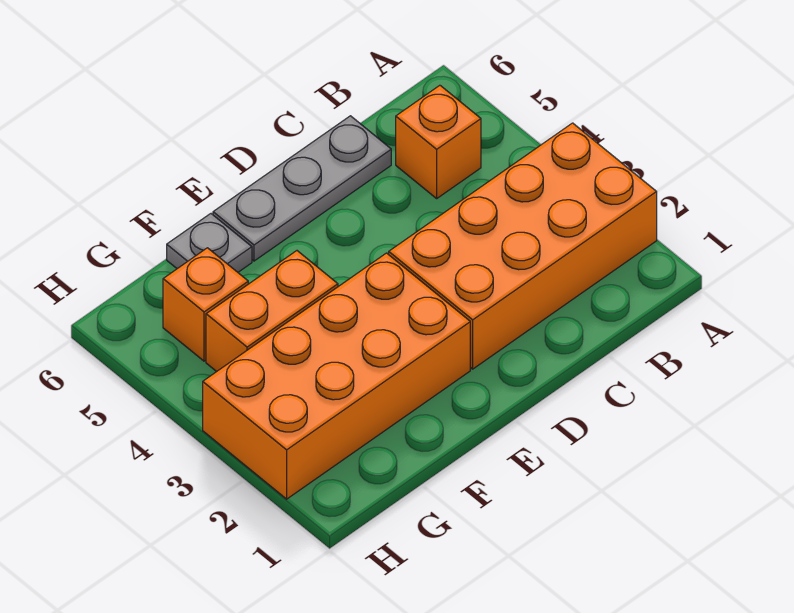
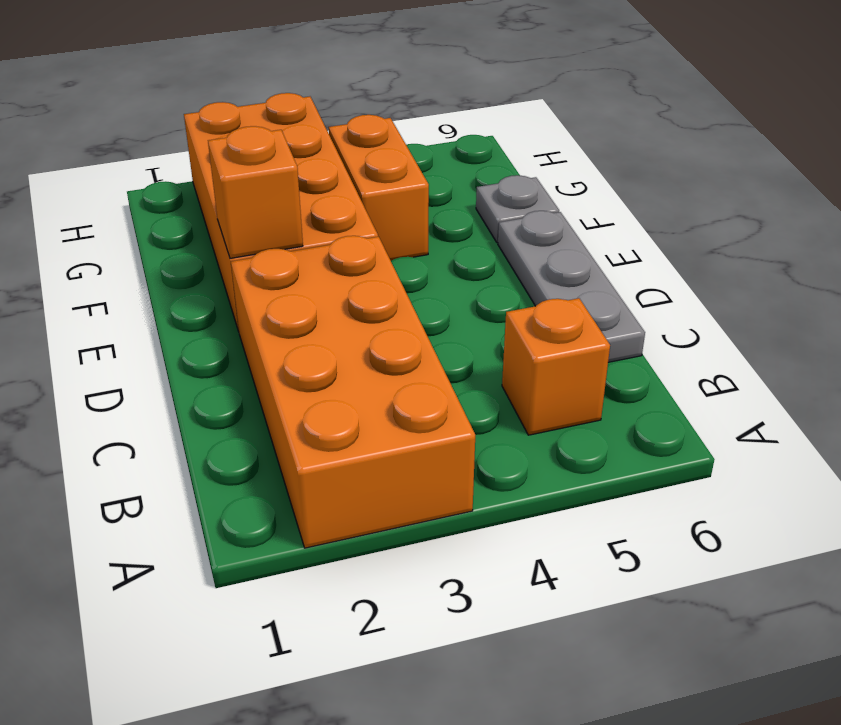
orange brick G5 level 1 -> orange brick E2 level 2

